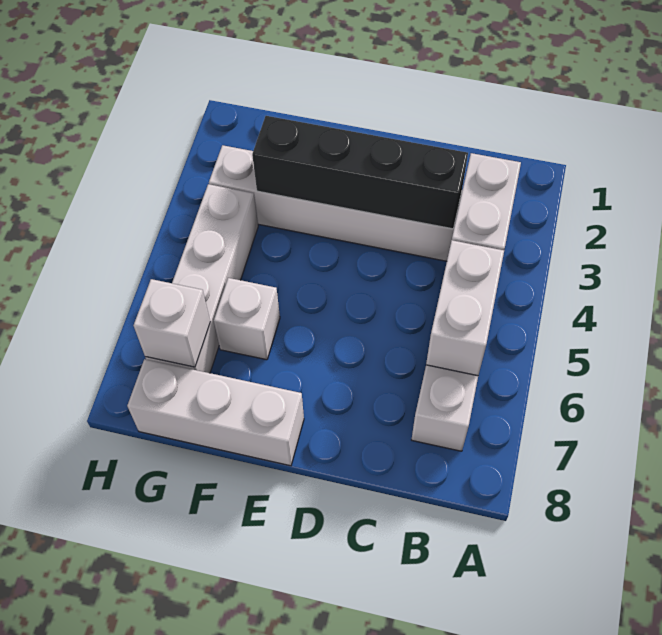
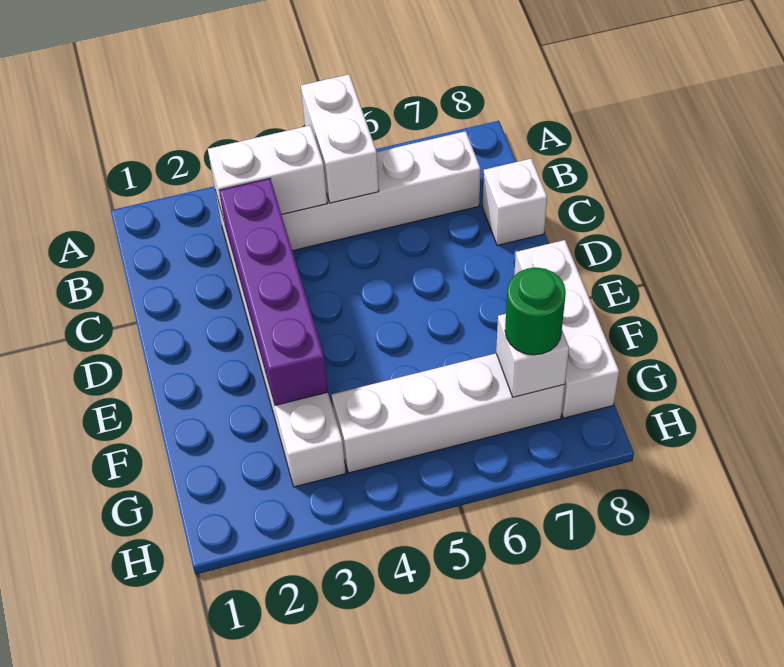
white brick B5:B6 level 2 -> white brick A5:B5 level 2
black brick C3:F3 level 2 -> purple brick C3:F3 level 2
white brick F6 level 1 -> white brick C8 level 1
none -> green round brick G7 level 3

